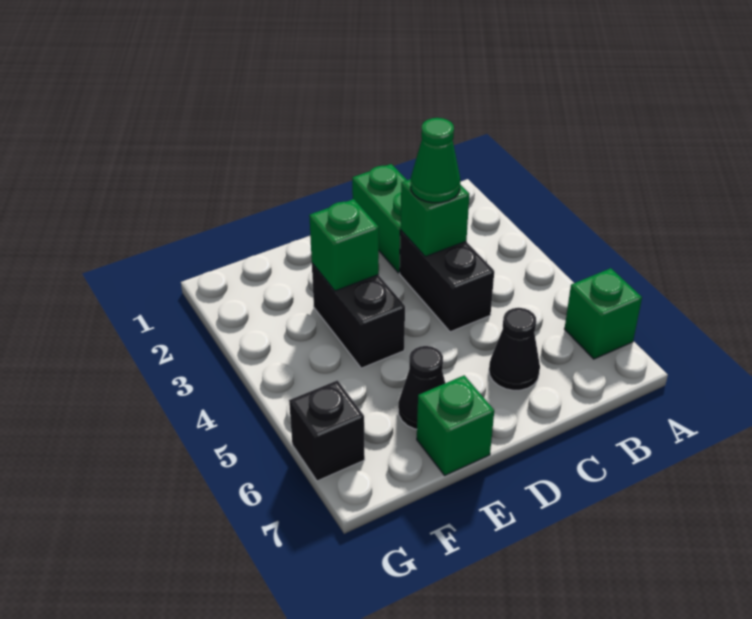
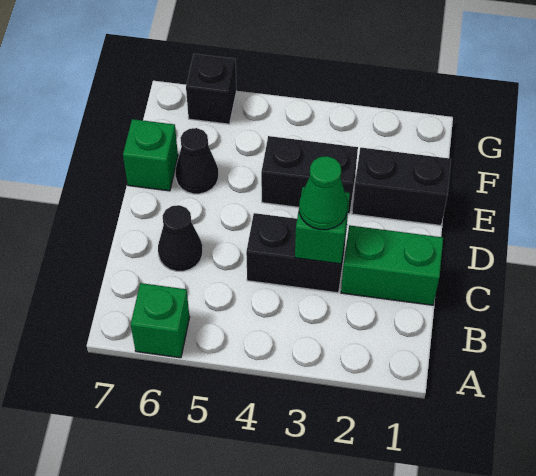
none -> black brick E1:E2 level 1
green brick E3 level 2 -> none

